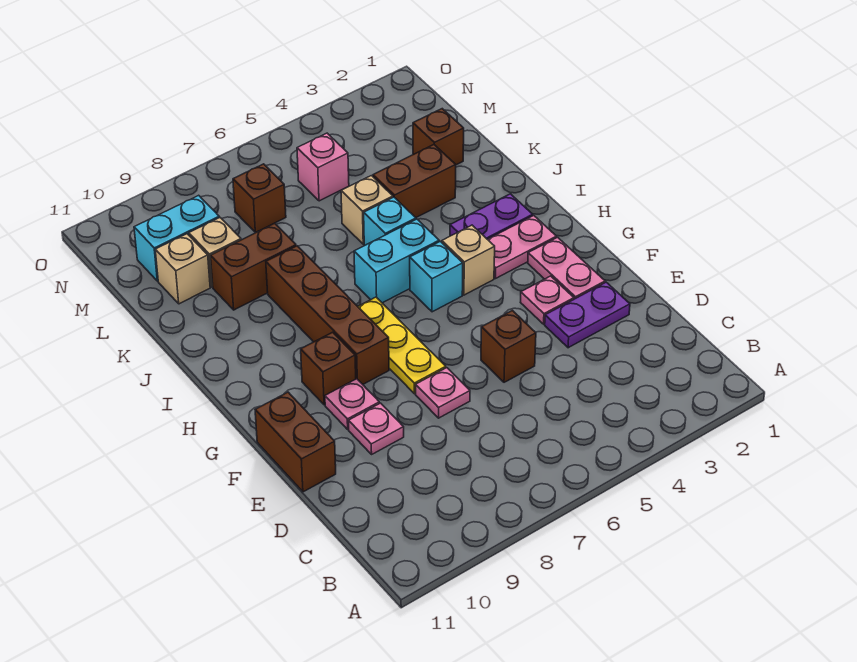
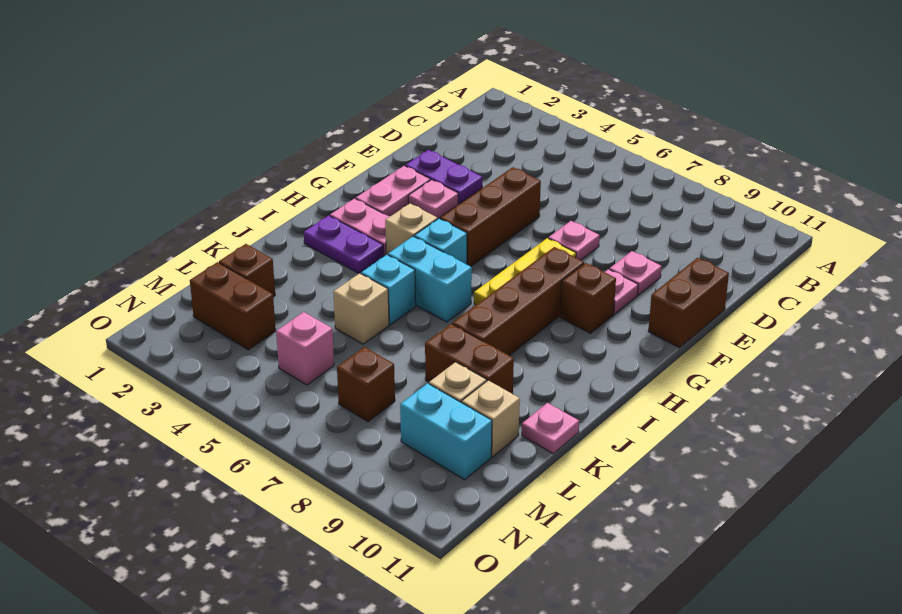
brown brick E5 level 1 -> brown brick E5:G5 level 1
brown brick K3:K4 level 1 -> brown brick M2:M3 level 1
none -> pink plate K11 level 1

